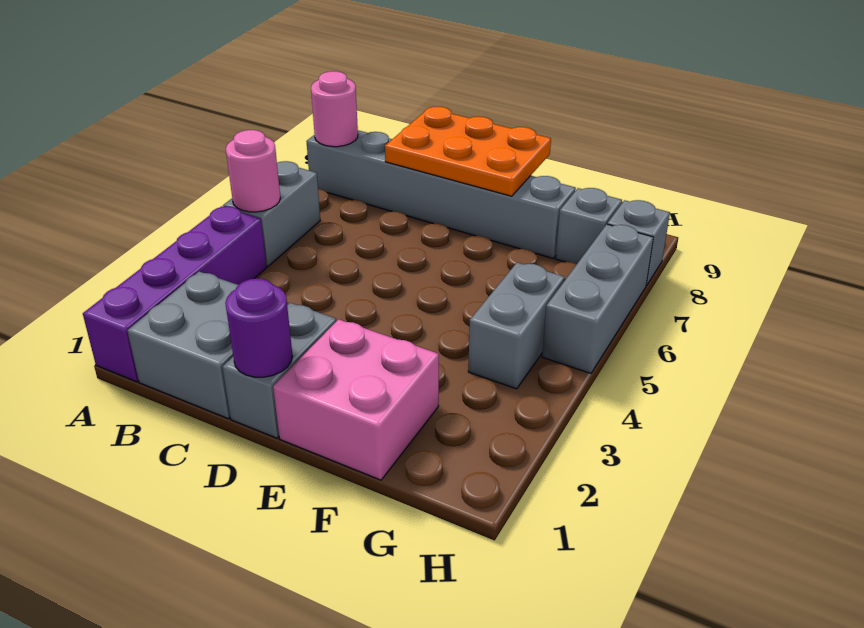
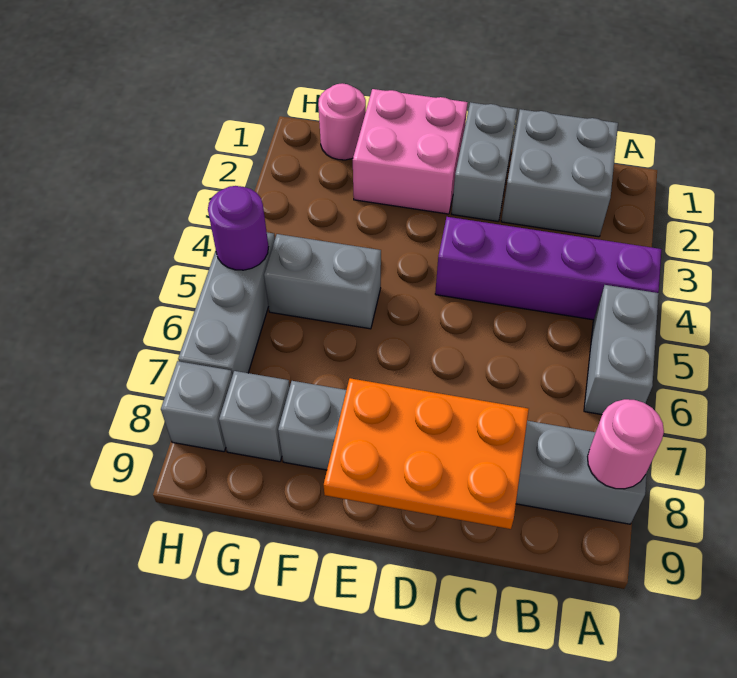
purple brick A1:A4 level 1 -> purple brick A4:D4 level 1
pink round brick A5 level 2 -> pink round brick G1 level 1
purple round brick D1 level 2 -> purple round brick H5 level 2
grey brick G4:G5 level 1 -> grey brick F5:G5 level 1

